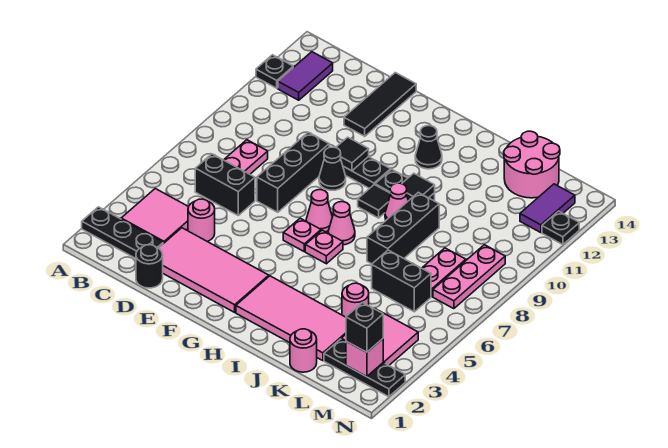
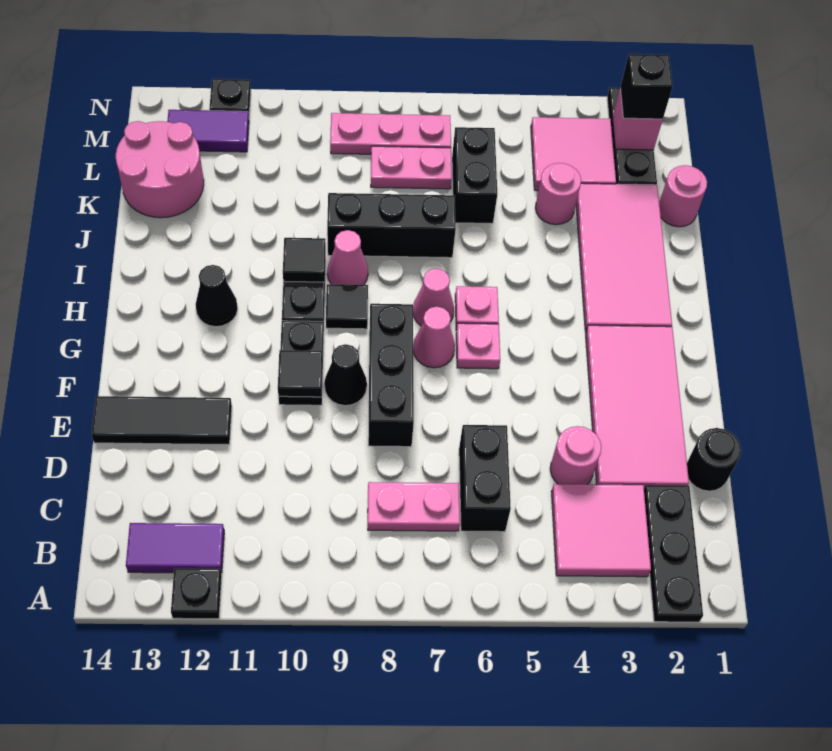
black brick E7:E9 level 1 -> black brick E8:G8 level 1

